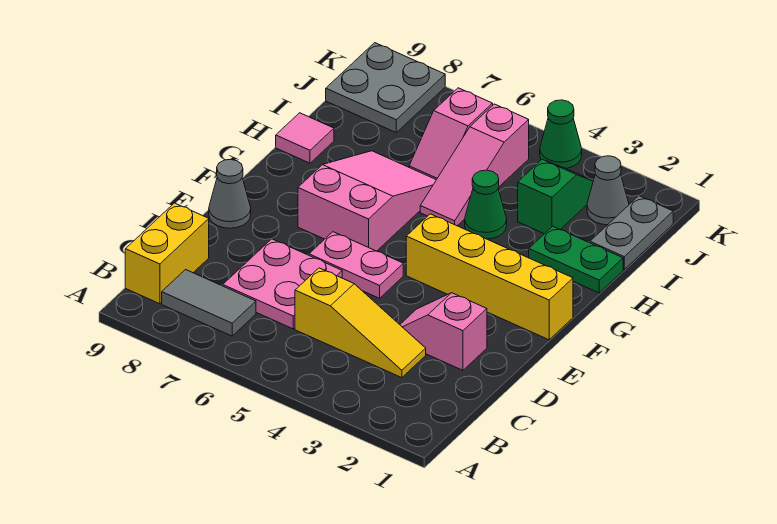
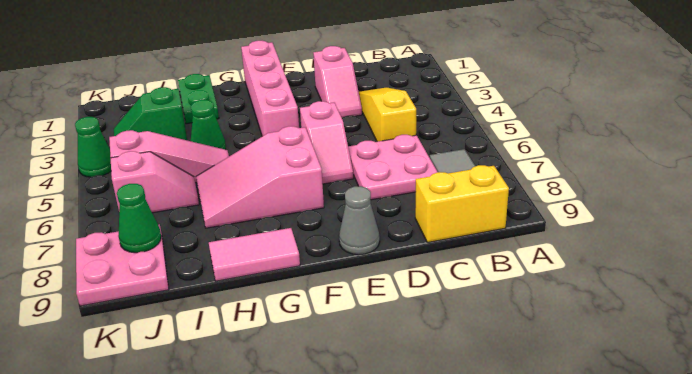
pink plate E5:E6 level 1 -> pink slope E5:E6 level 1 top 5
yellow brick F1:F4 level 1 -> pink brick F1:F4 level 1
pink tile H9 level 1 -> pink tile G9:H9 level 1
grey plate I1:J1 level 1 -> none
grey cone J2 level 1 -> none
grey plate J8:K9 level 1 -> pink plate J8:K9 level 1
none -> green cone J8 level 2

